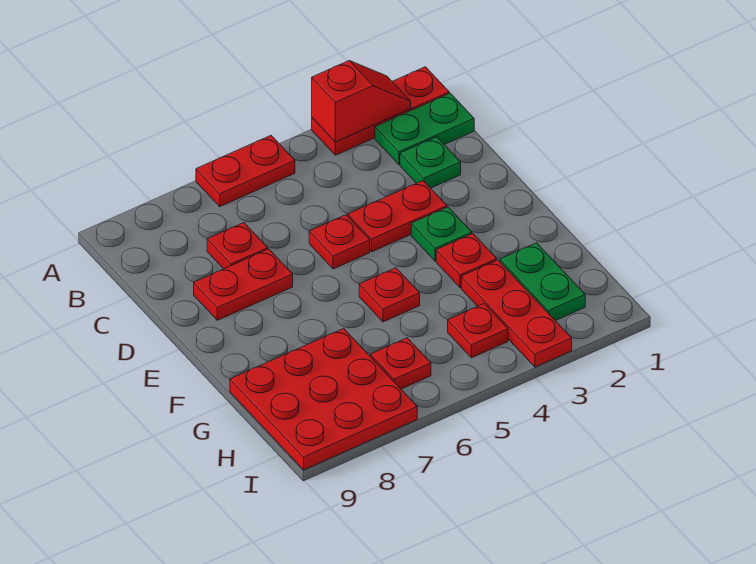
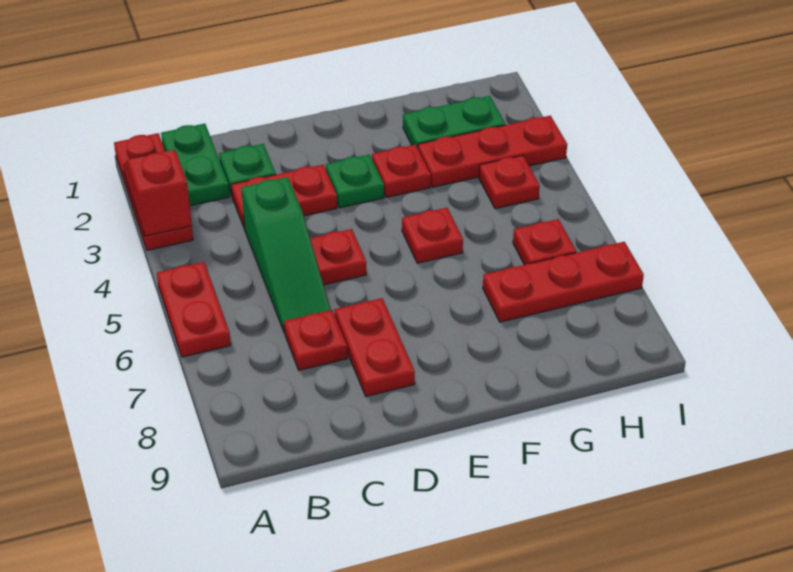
none -> green slope C4:C6 level 1 top 4
red plate D3:D4 level 1 -> red plate C3:D3 level 1
red plate G7:I9 level 1 -> red plate G7:I7 level 1

